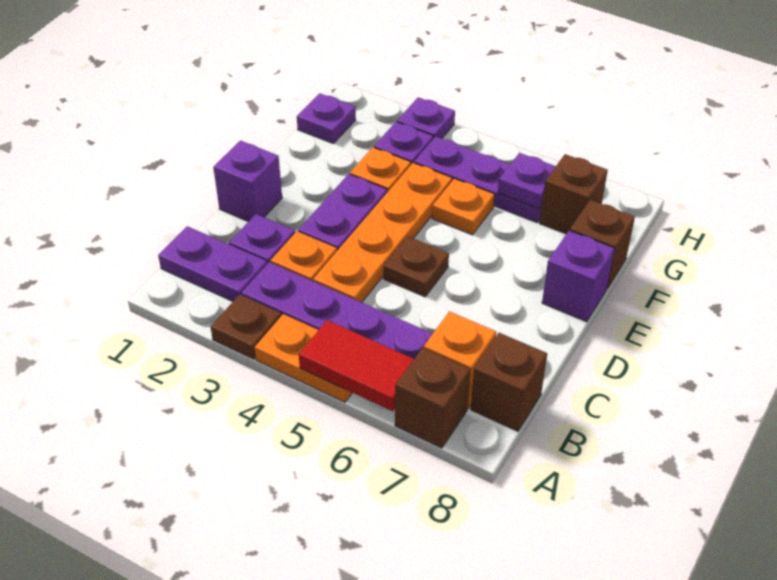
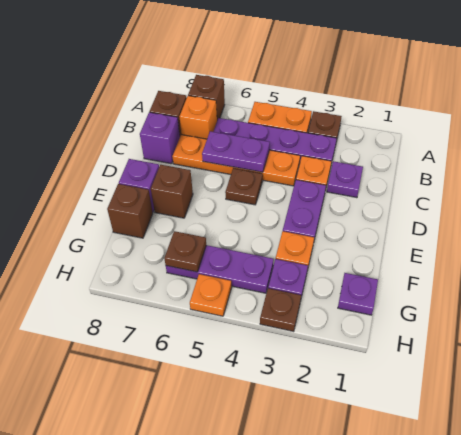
red tile A5:A6 level 2 -> none
purple plate B1:B2 level 1 -> purple plate C5:C6 level 2
orange plate C4:F4 level 1 -> orange plate C4:C7 level 1
purple brick D1 level 1 -> purple brick C8 level 1
orange plate F5 level 1 -> orange plate H5 level 1
purple plate G6 level 2 -> brown plate G6 level 2
brown brick G7 level 1 -> brown brick E7 level 1
purple plate H3 level 1 -> brown plate H3 level 1

